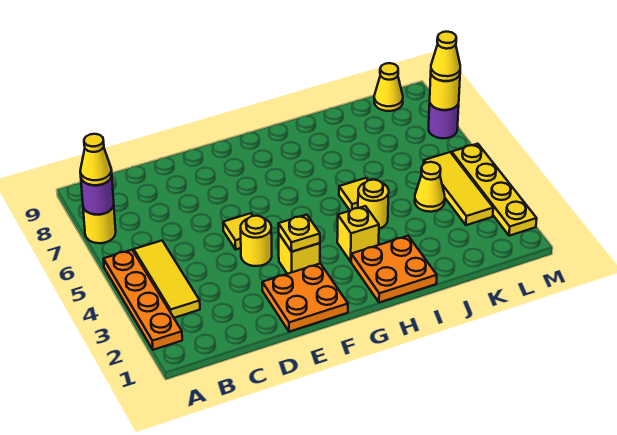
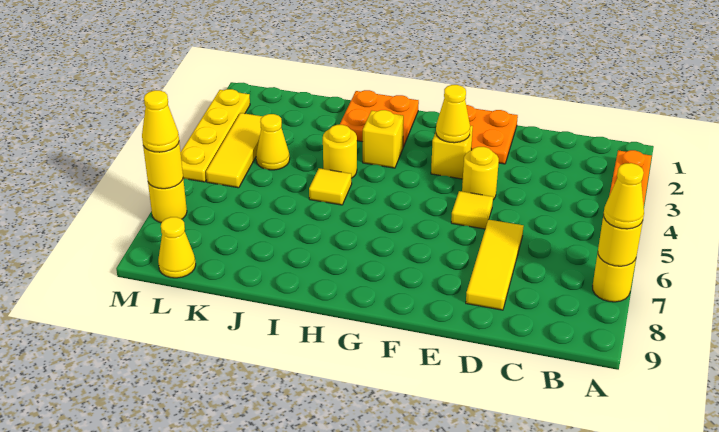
purple round brick A7 level 2 -> yellow round brick A7 level 2
yellow tile B3:B5 level 1 -> yellow tile D6:D8 level 1
yellow plate F3 level 2 -> yellow cone F3 level 2
purple round brick M7 level 1 -> yellow round brick M7 level 1

